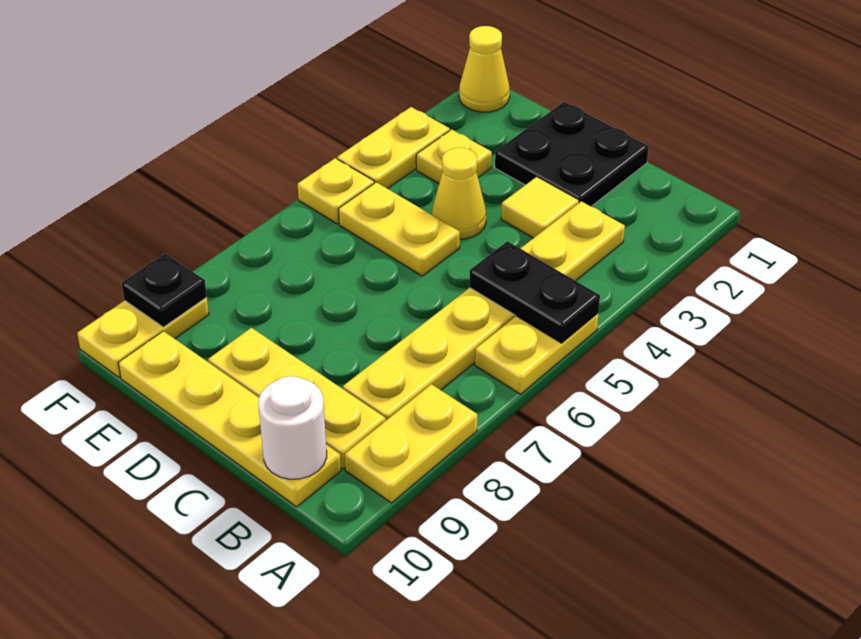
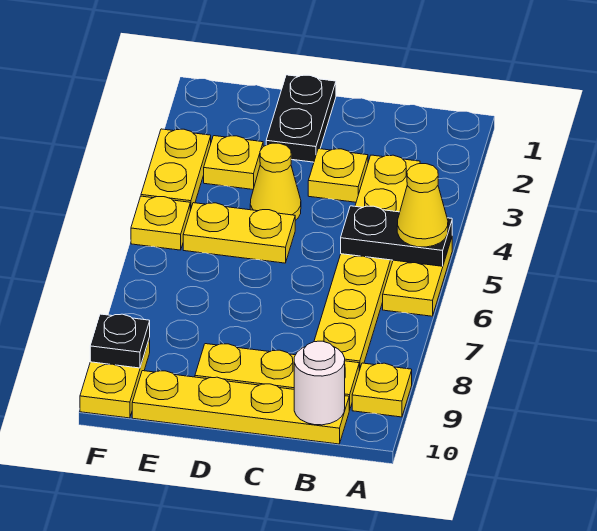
yellow plate A8:A9 level 1 -> yellow plate A9 level 1
black plate C1:D2 level 1 -> black plate D1:D2 level 1
yellow tile C3 level 1 -> yellow plate C3 level 1
yellow cone F1 level 1 -> yellow cone A5 level 3

